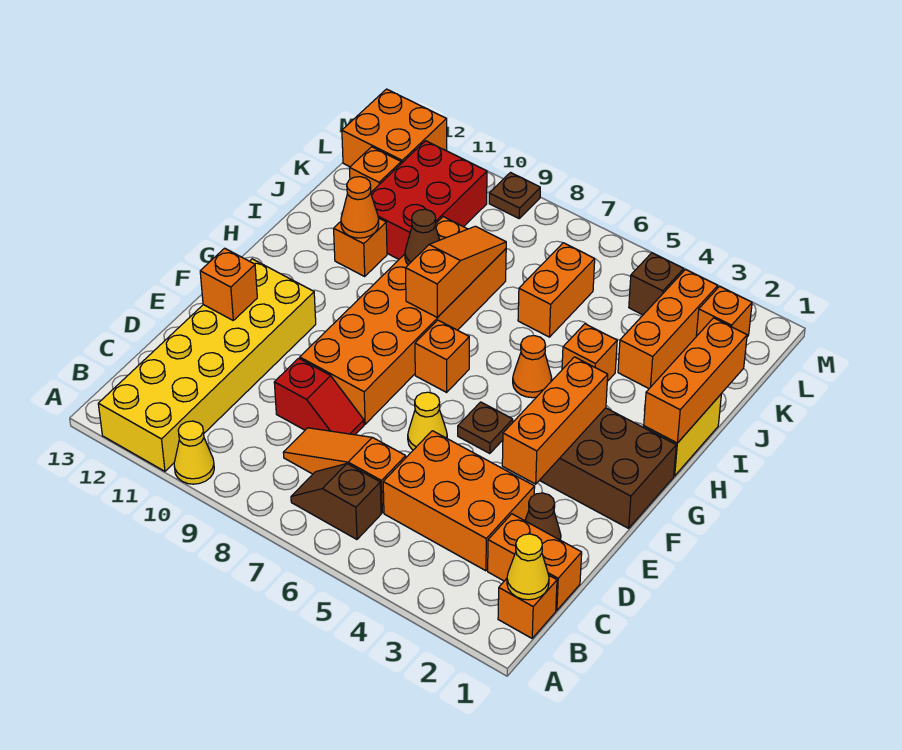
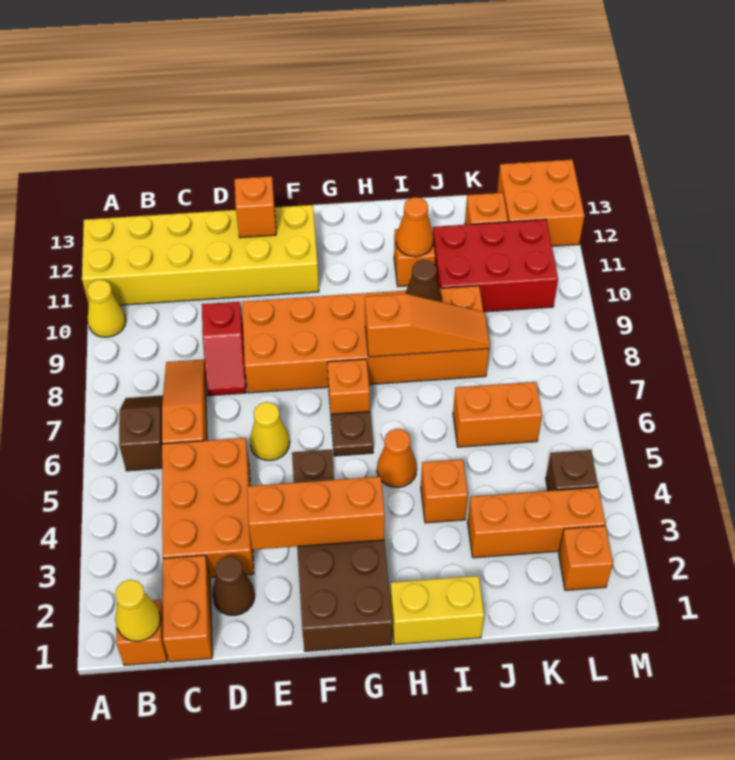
orange brick H1:J1 level 2 -> none
brown plate M9 level 1 -> brown plate G6 level 1

